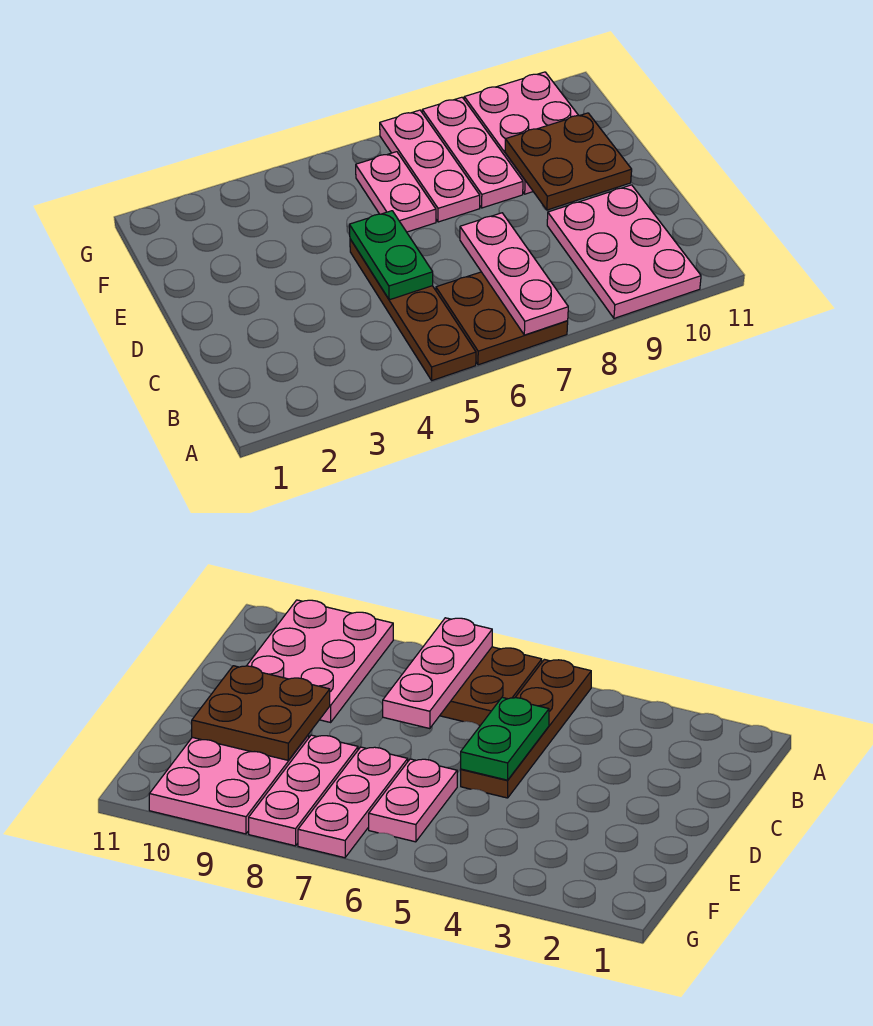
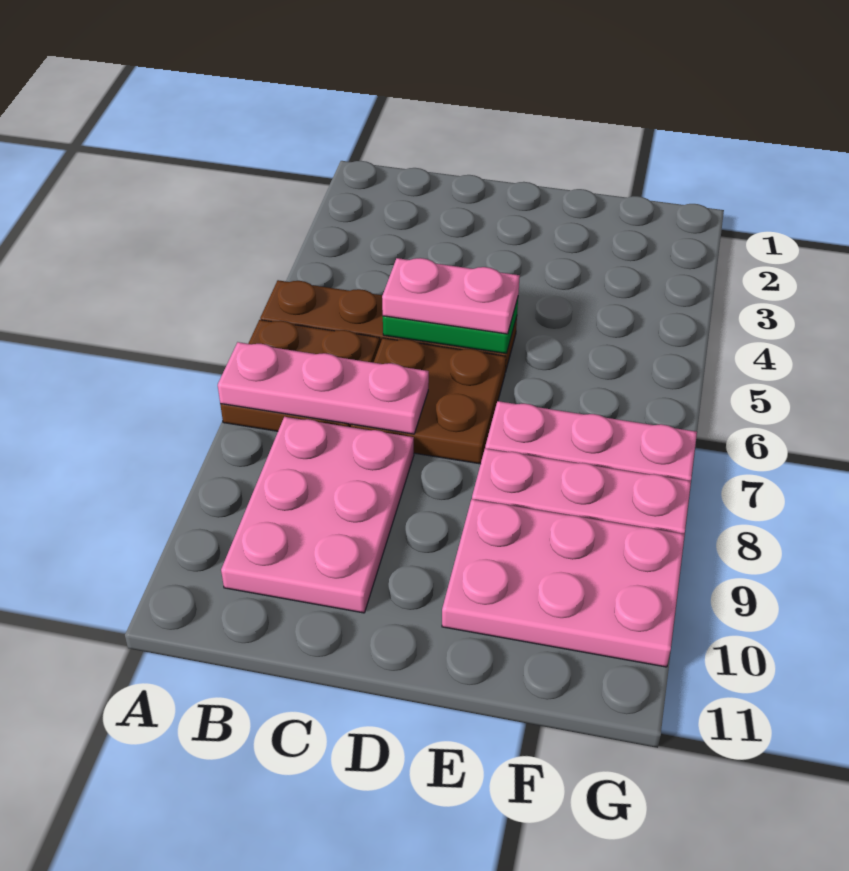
pink plate A9:C10 level 1 -> pink plate B8:C10 level 1
brown plate D9:E10 level 2 -> brown plate C6:D7 level 1
pink plate E6:F6 level 1 -> pink plate C5:D5 level 3

